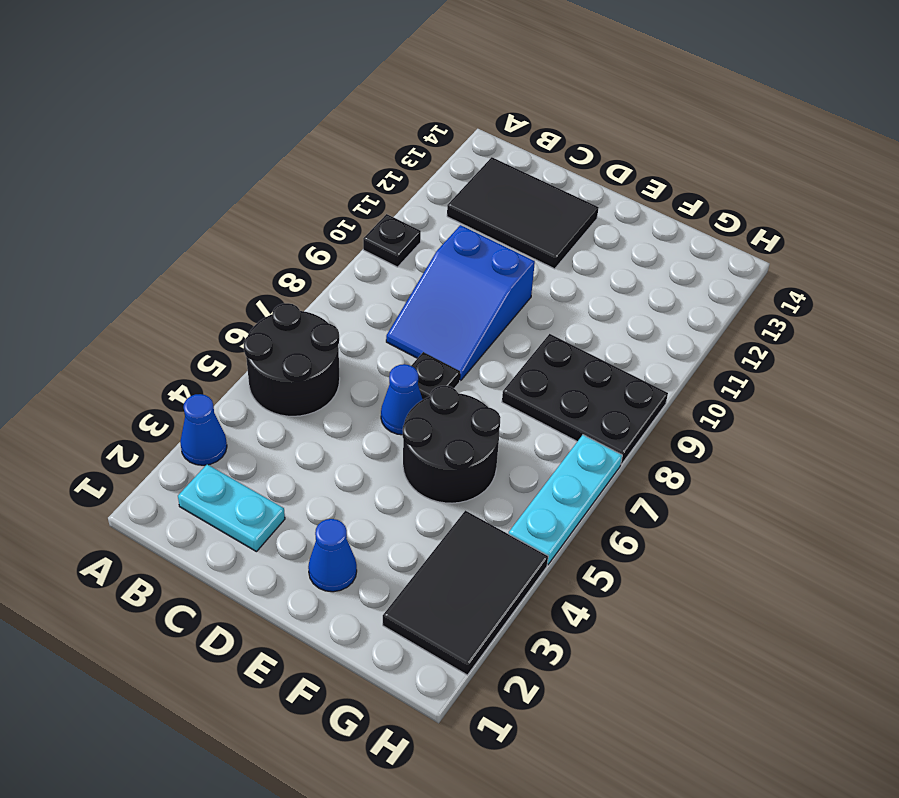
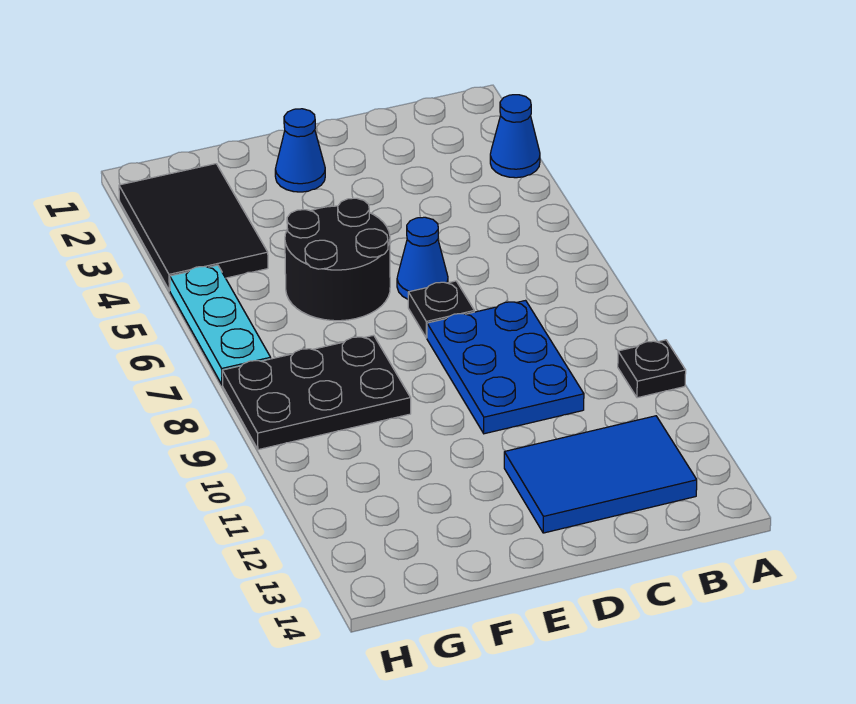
black round brick A5:B6 level 1 -> none
cyan plate B2:C2 level 1 -> none
black tile B12:D13 level 1 -> blue tile B12:D13 level 1
blue slope C8:D10 level 1 top 10 -> blue plate C8:D10 level 1

